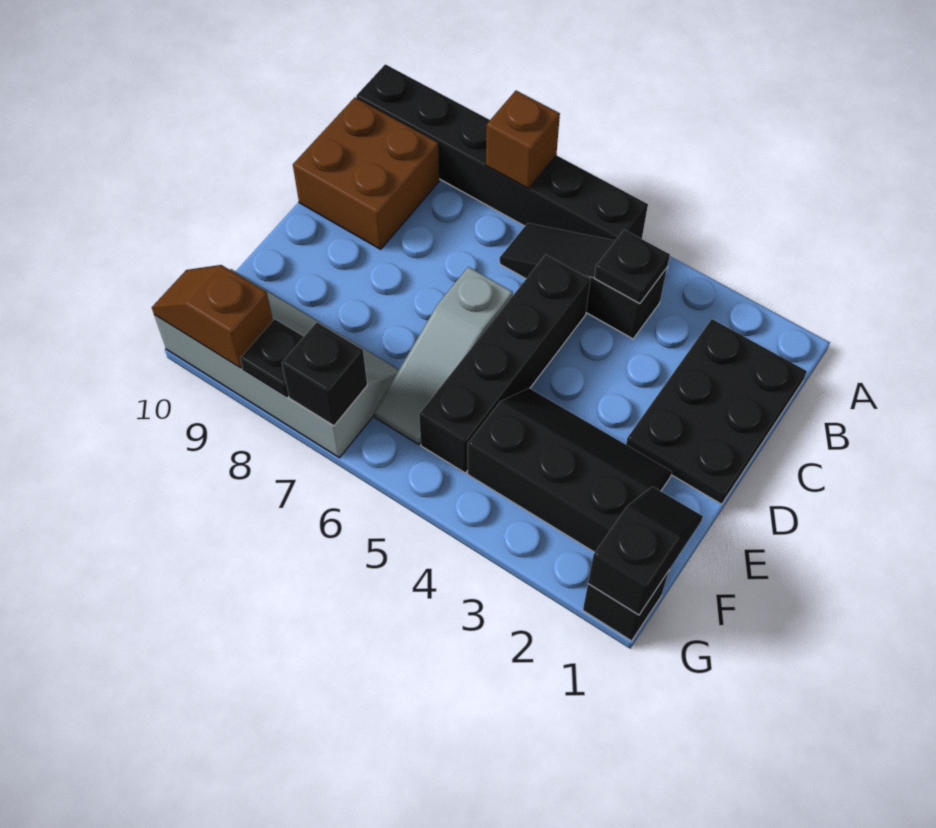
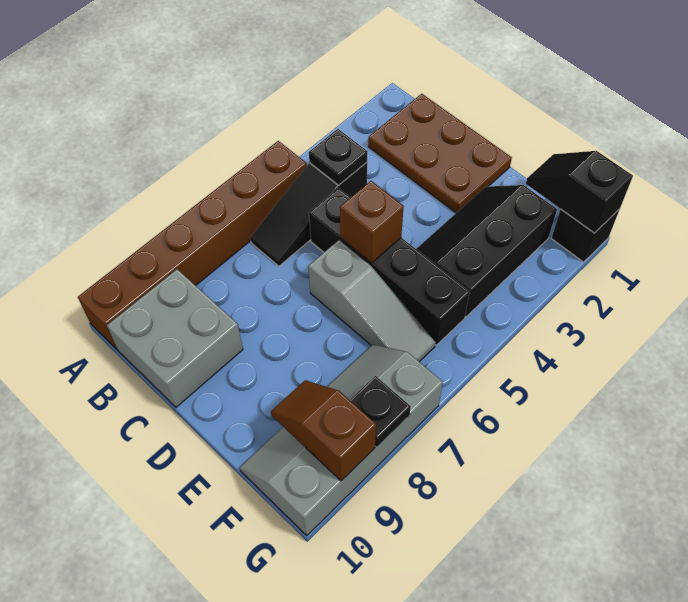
black brick A5:A10 level 1 -> brown brick A5:A10 level 1
brown brick A7 level 2 -> brown brick D5 level 2
black plate B1:D2 level 1 -> brown plate B1:D2 level 1
brown brick B9:C10 level 1 -> grey brick B9:C10 level 1
black brick G7 level 2 -> none
brown slope G9:G10 level 2 top 9 -> brown slope F9:G9 level 2 top G

